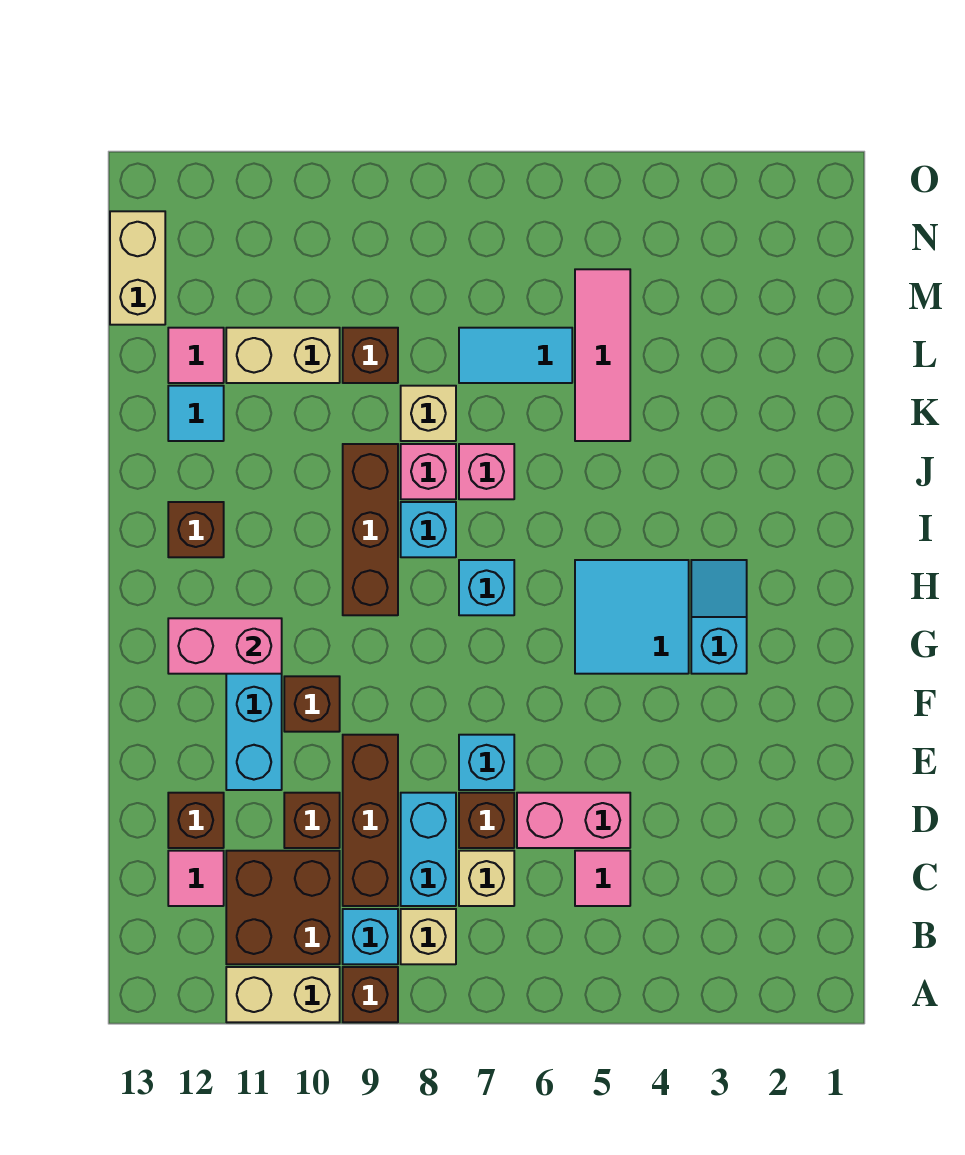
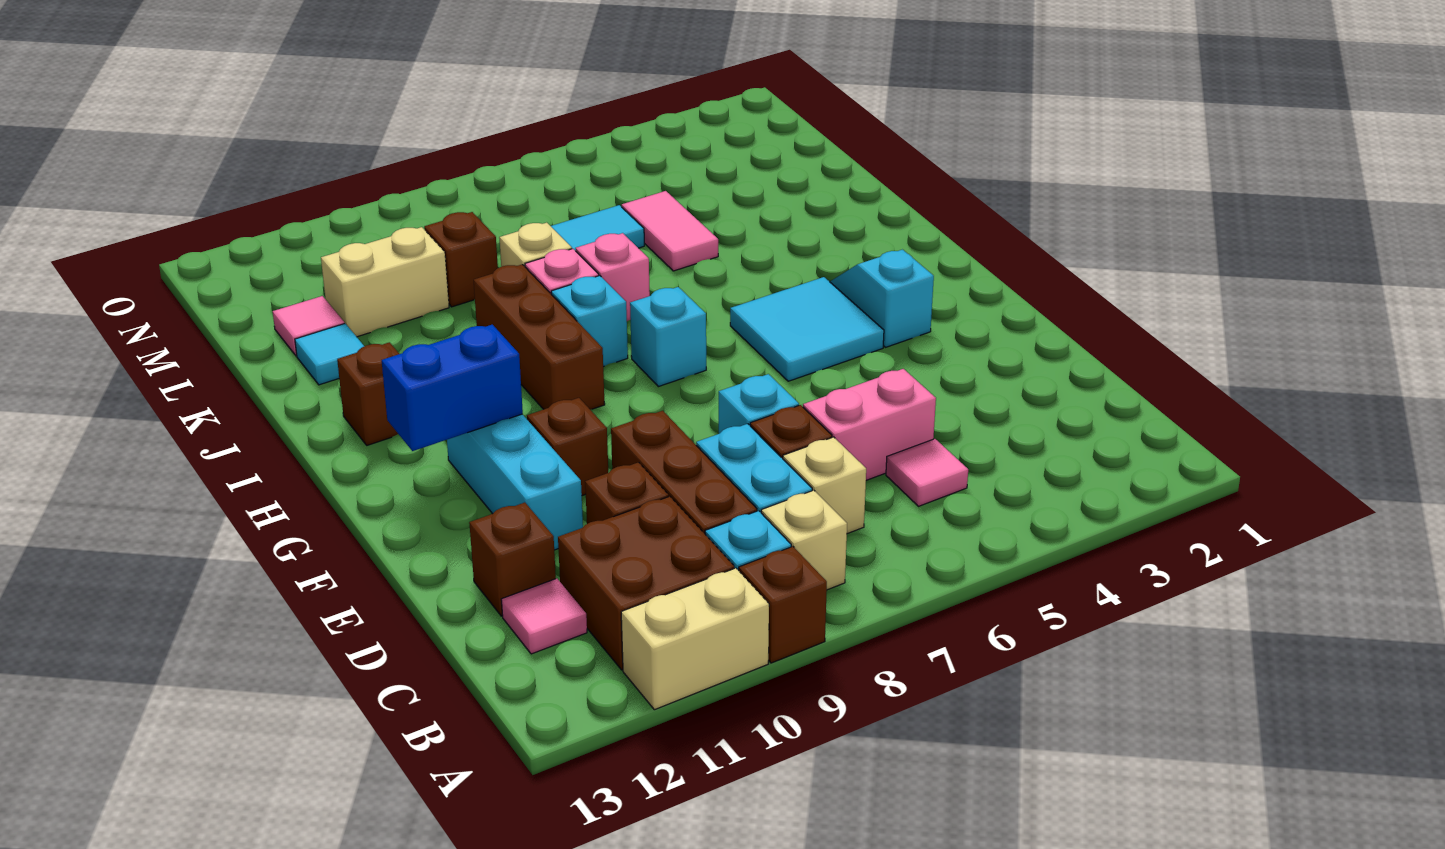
pink brick G11:G12 level 2 -> blue brick G11:G12 level 2
pink tile K5:M5 level 1 -> pink tile K5:L5 level 1
tan brick M13:N13 level 1 -> none

